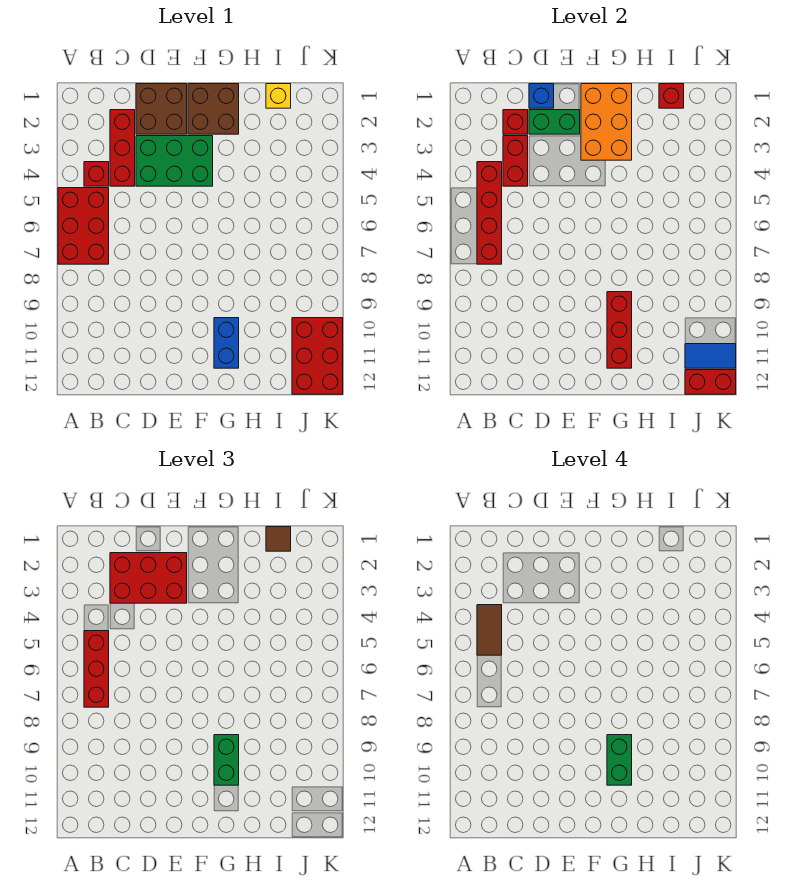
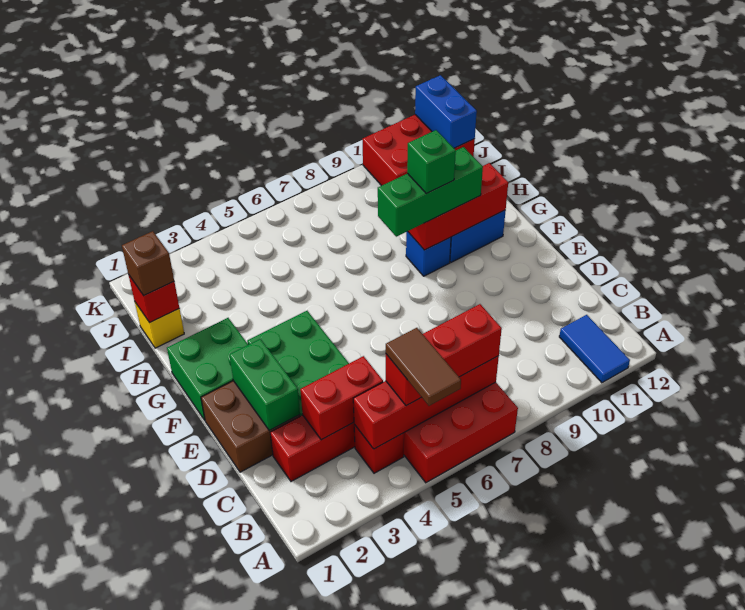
brown tile B4:B5 level 4 -> brown tile A5:B5 level 4
red brick C2 level 2 -> none
red brick C2:E3 level 3 -> none
blue brick D1 level 2 -> blue brick G9 level 1
brown brick F1:G2 level 1 -> green brick F1:G2 level 1
orange brick F1:G3 level 2 -> none
green brick G9:G10 level 3 -> green brick G8:G10 level 3
green brick G9:G10 level 4 -> green brick G9 level 4
brown tile I1 level 3 -> brown brick I1 level 3
blue tile J11:K11 level 2 -> blue tile A11:B11 level 1
red brick J12:K12 level 2 -> blue brick J12:K12 level 2

